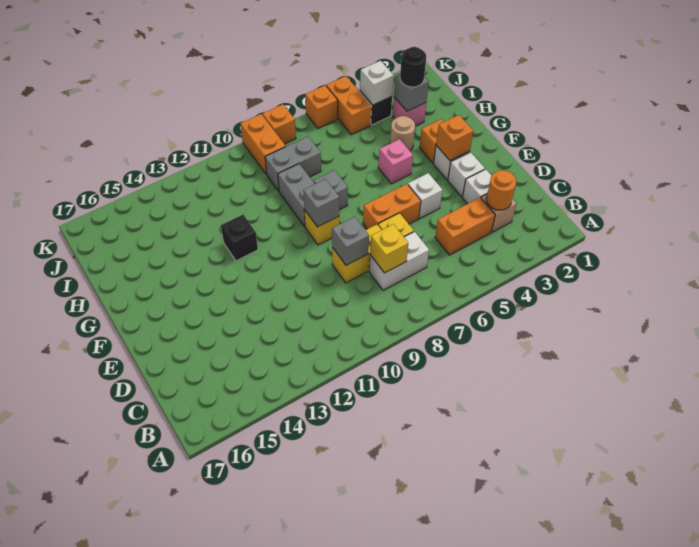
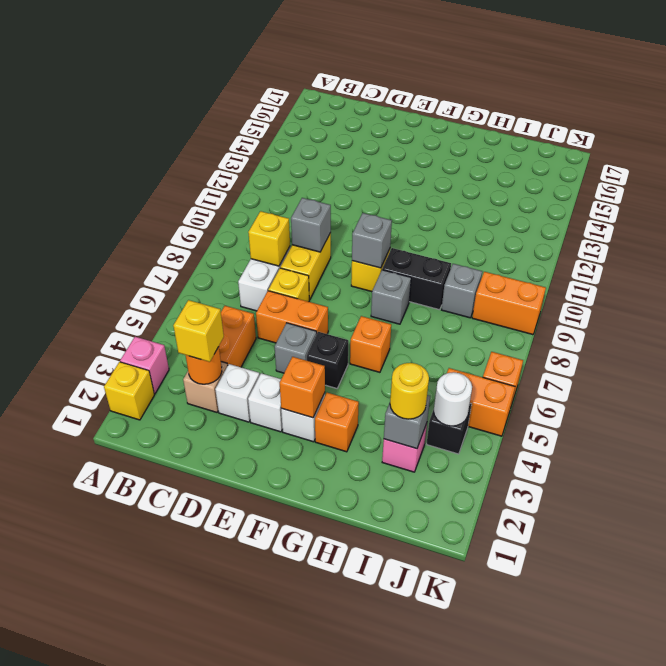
none -> yellow brick A2 level 1
none -> yellow brick C3 level 3
white brick E5 level 1 -> grey brick E5 level 1
orange brick E6:E7 level 1 -> orange brick D6:E6 level 1
pink brick G5 level 1 -> pink brick A3 level 1
grey brick G9:H9 level 1 -> black brick G9:H9 level 1
black brick G12 level 1 -> black brick F5 level 1
tan round brick H4 level 1 -> none
black round brick I3 level 3 -> yellow round brick I3 level 3
grey brick I8:I9 level 1 -> grey brick I9 level 1
white brick J4 level 2 -> white round brick J4 level 2
orange brick K8 level 1 -> orange brick G6 level 1

